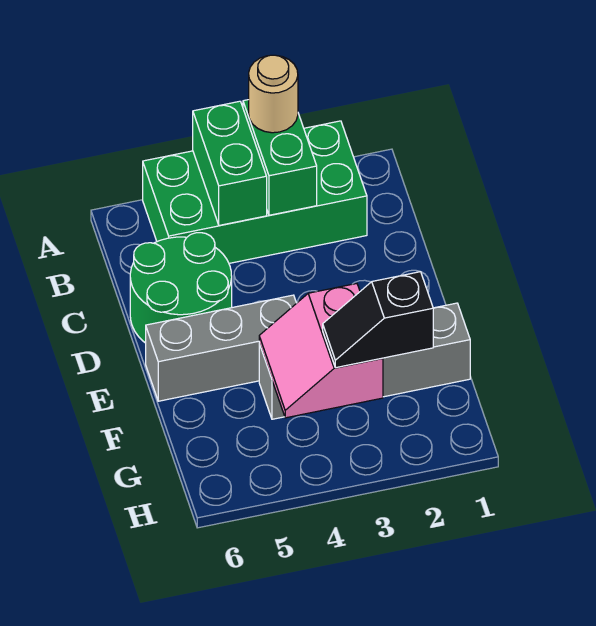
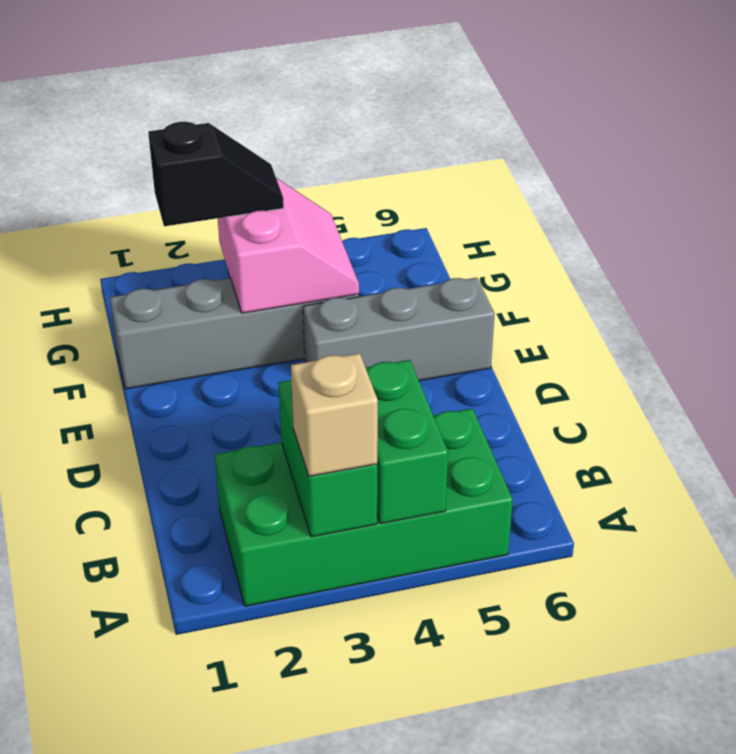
tan round brick A3 level 3 -> tan brick A3 level 3
green round brick C5:D6 level 1 -> none

